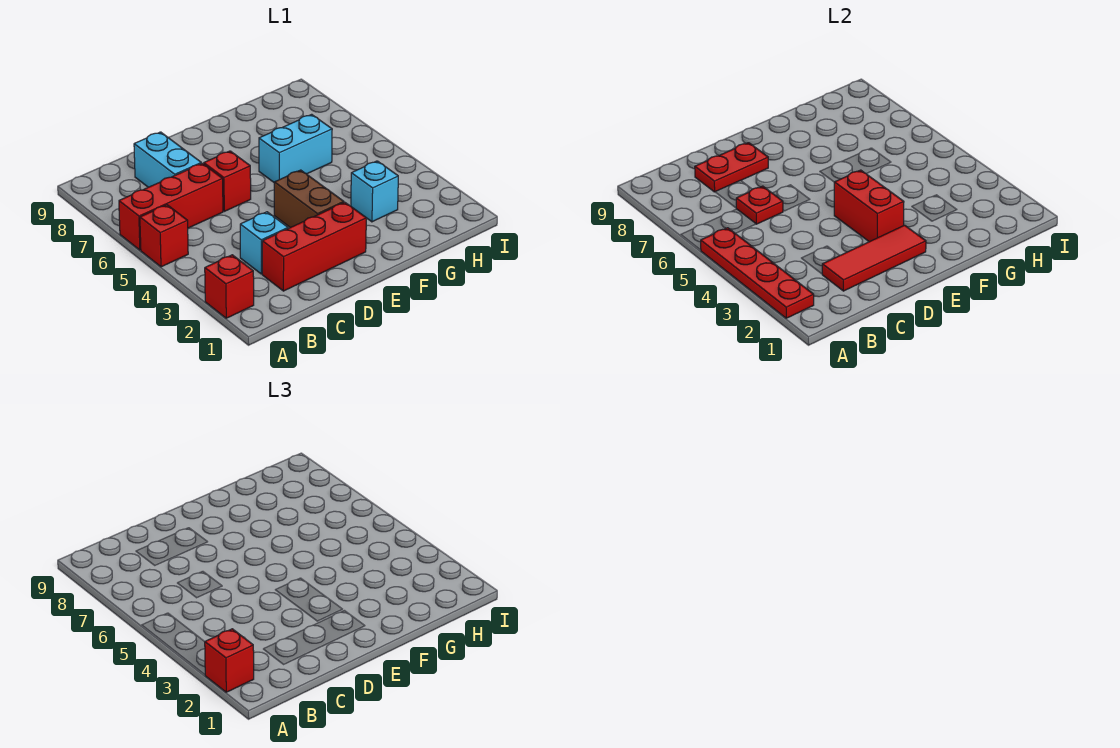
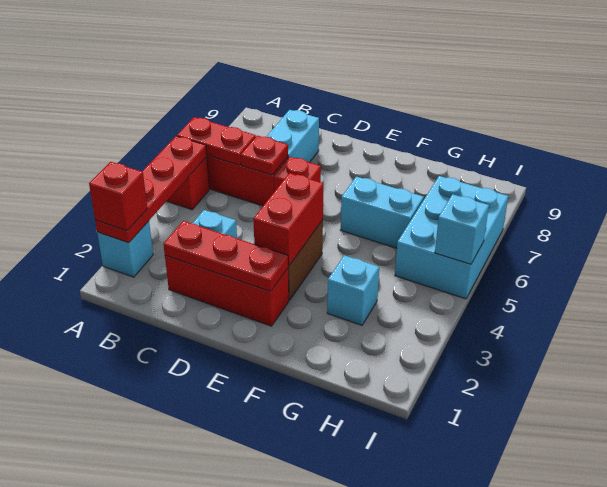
red brick A2 level 1 -> cyan brick A2 level 1
red tile C2:E2 level 2 -> red plate C2:E2 level 2
red plate C8:D8 level 2 -> red plate A6:B6 level 2
none -> cyan brick H5:I7 level 1
none -> cyan brick I5 level 2

